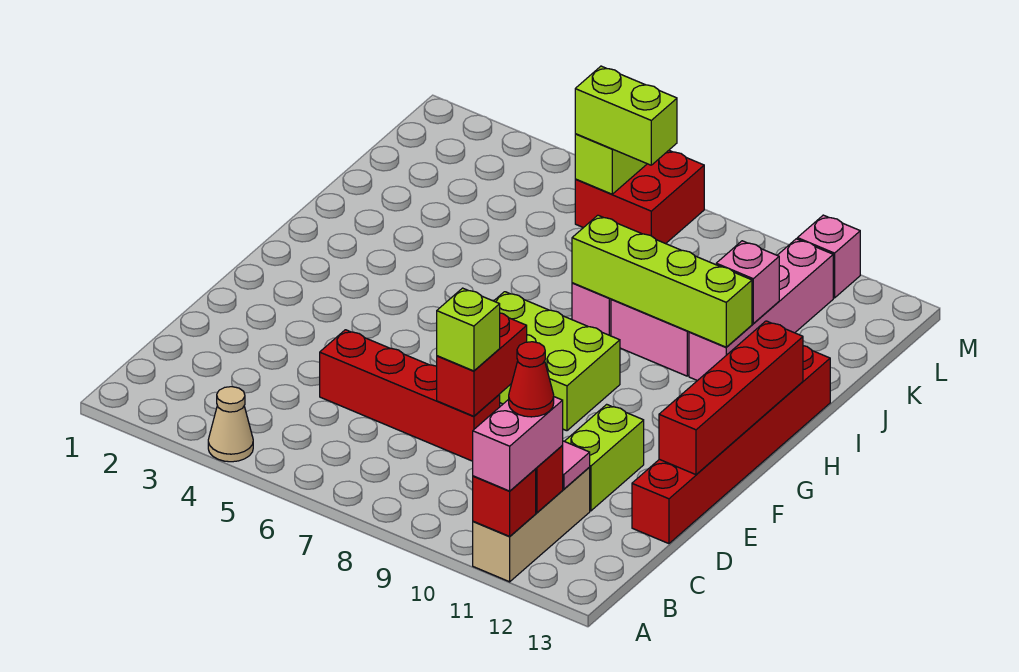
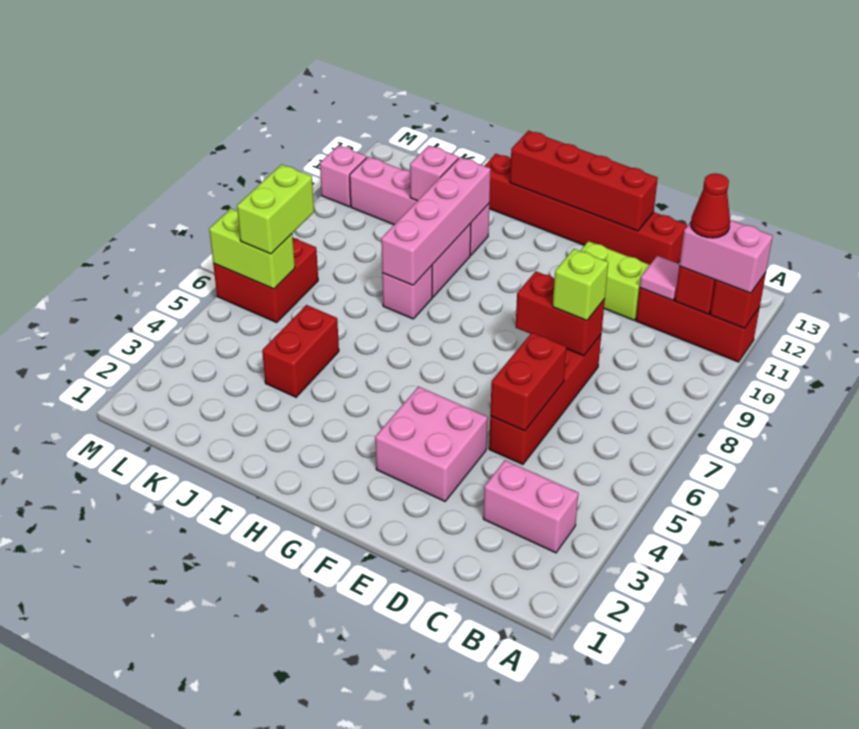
tan cone A4 level 1 -> none
tan brick A11:C11 level 1 -> red brick A11:C11 level 1
none -> pink brick B3:C3 level 1
none -> red brick D5:D6 level 2
none -> pink brick E3:F4 level 1
lime brick F7:G9 level 1 -> none
lime brick I8:I11 level 2 -> pink brick I8:I11 level 2
none -> red brick J4:J5 level 1

